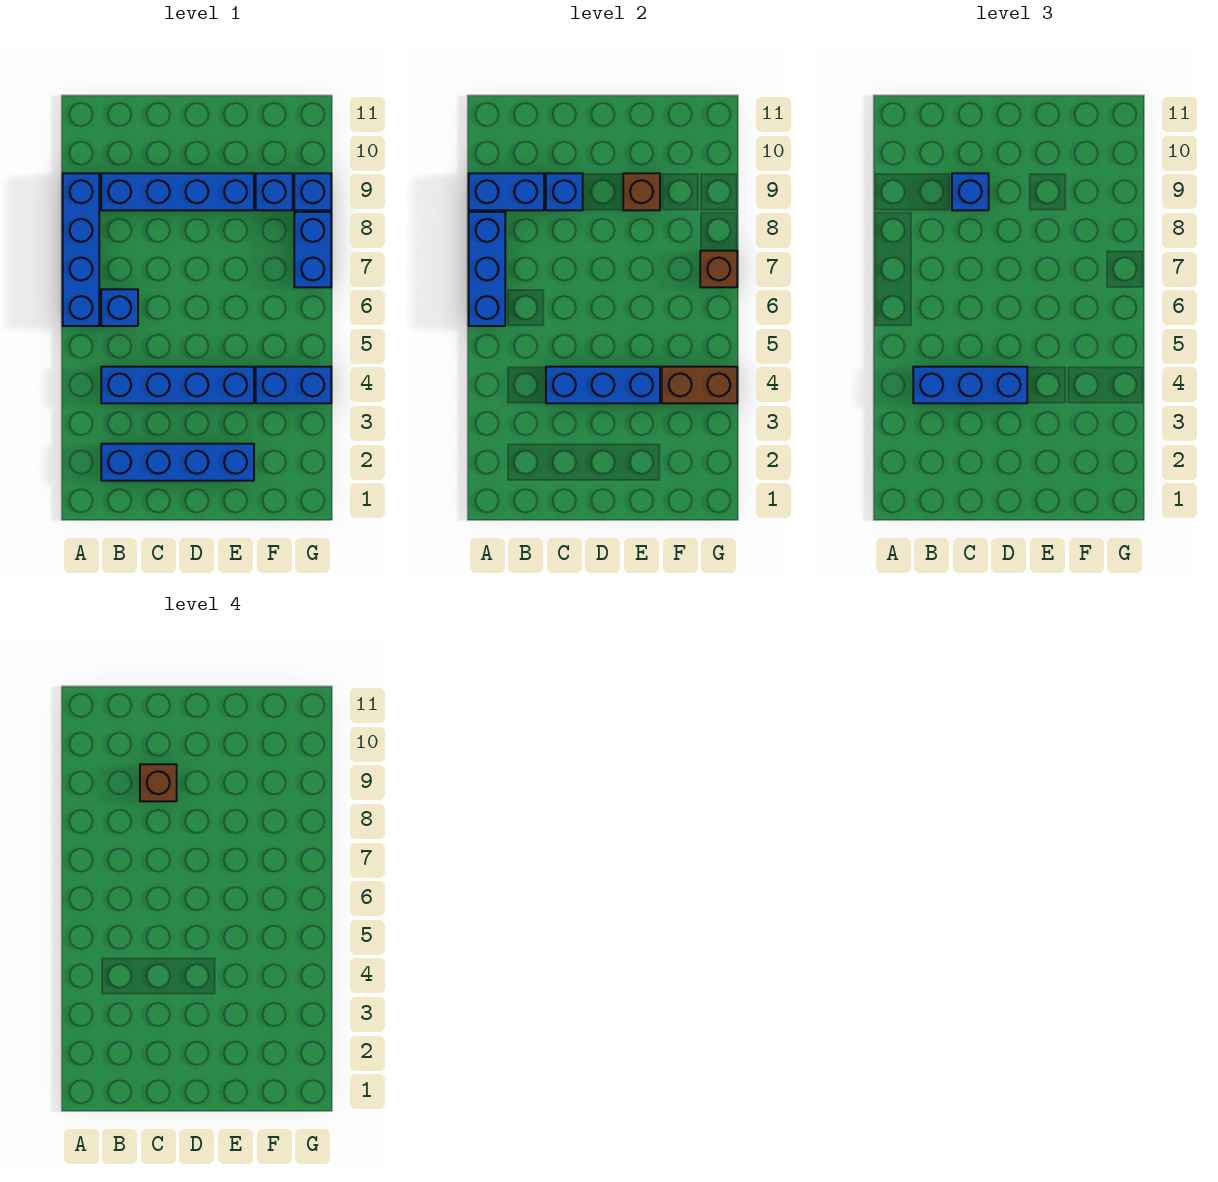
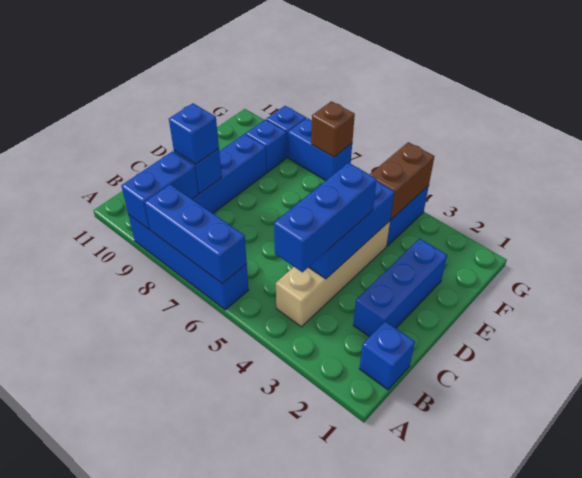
blue brick B2:E2 level 1 -> blue brick C2:E2 level 1
blue brick B4:E4 level 1 -> tan brick B4:E4 level 1
blue brick B6 level 1 -> blue brick B1 level 1
brown brick C9 level 4 -> none
brown brick E9 level 2 -> none

